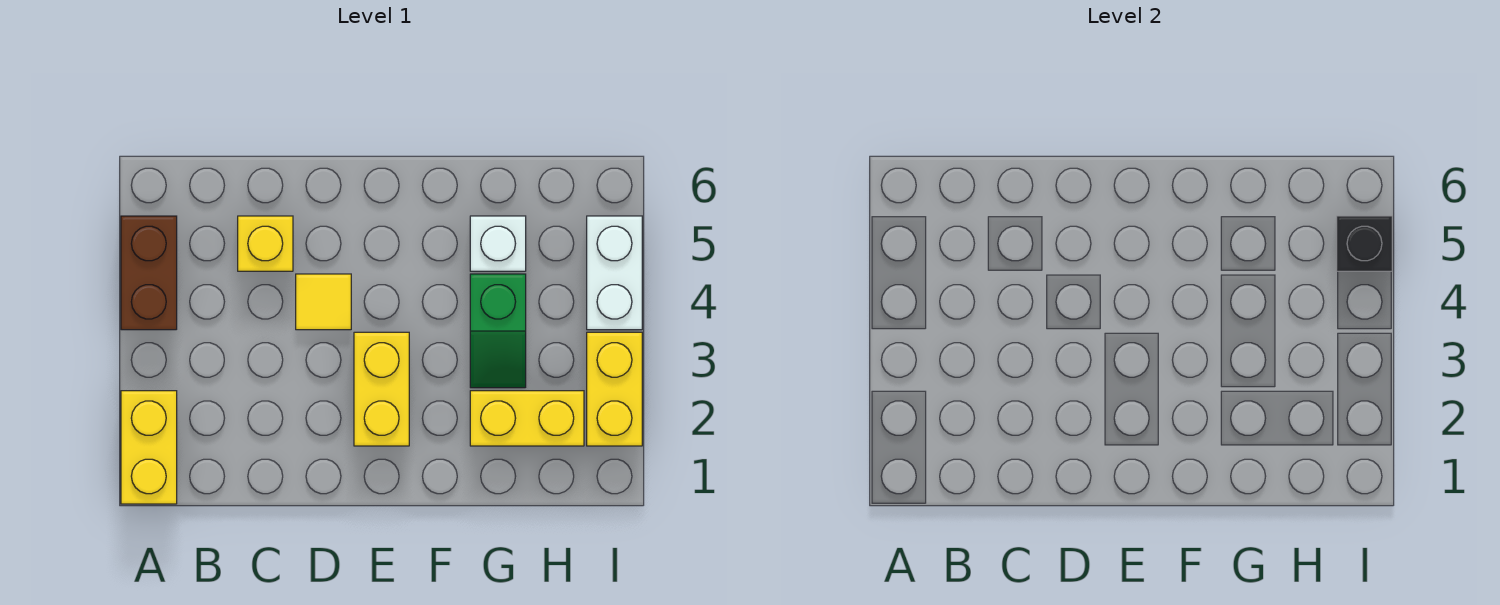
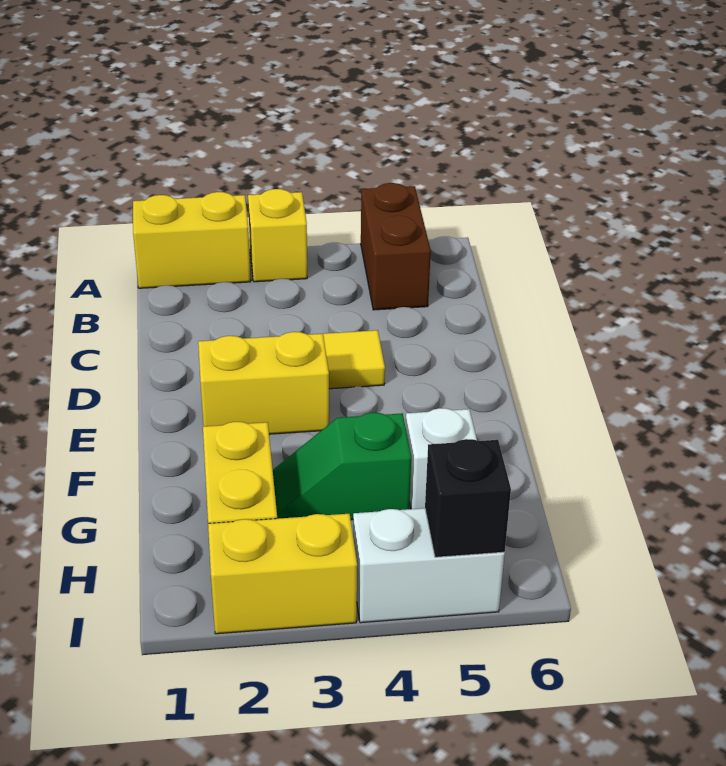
brown brick A4:A5 level 1 -> brown brick A5:B5 level 1
yellow brick C5 level 1 -> yellow brick A3 level 1

